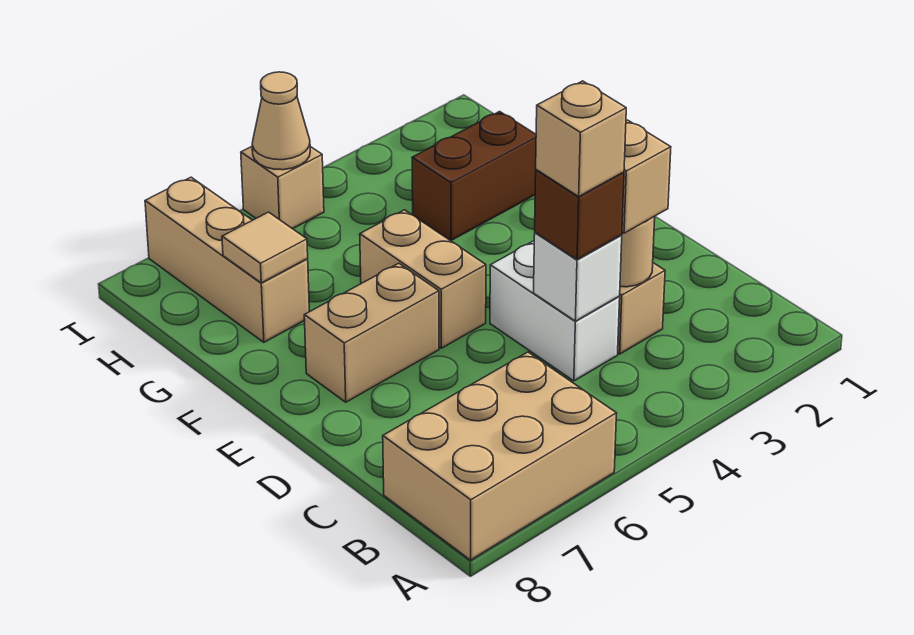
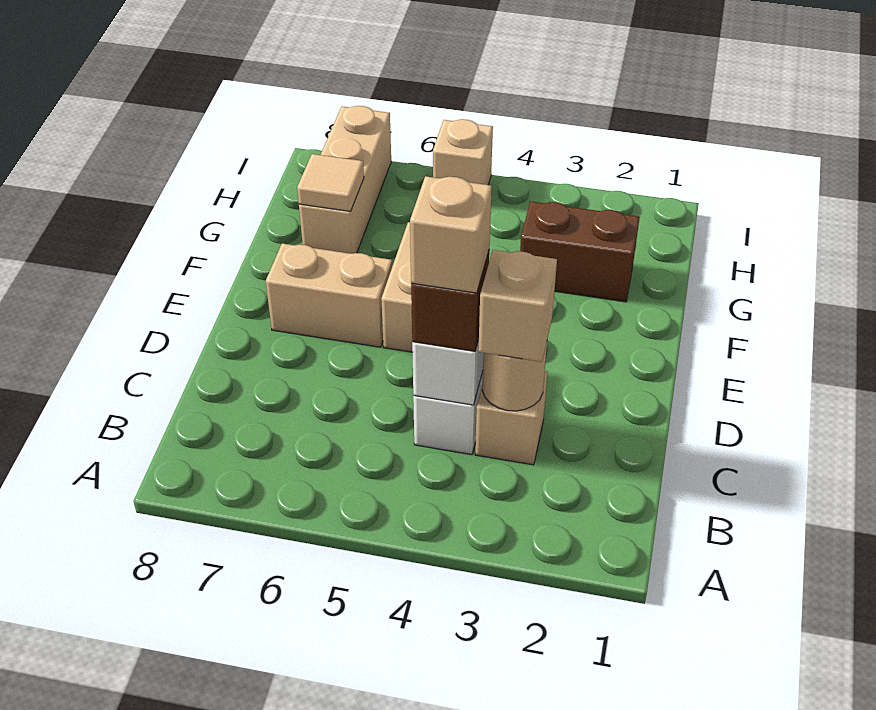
tan brick A6:B8 level 1 -> none
tan cone I5 level 2 -> none

